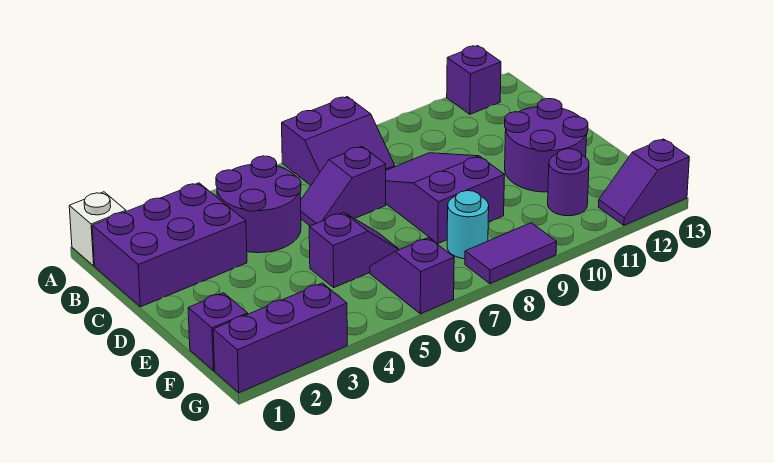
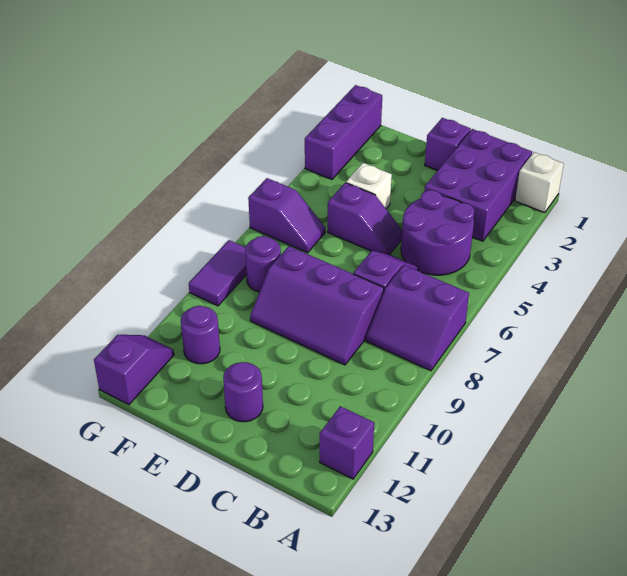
purple slope A7:B8 level 1 top A -> purple slope A7:B8 level 1 top 7
purple slope C8:E9 level 1 top E -> purple slope C8:E9 level 1 top 8
purple round brick D11:E12 level 1 -> purple round brick D12 level 1
none -> white brick E4 level 1
purple slope E5:E6 level 1 top 5 -> purple slope D5:E5 level 1 top E
purple brick F1 level 1 -> purple brick D1 level 1
cyan round brick F8 level 1 -> purple round brick F8 level 1

